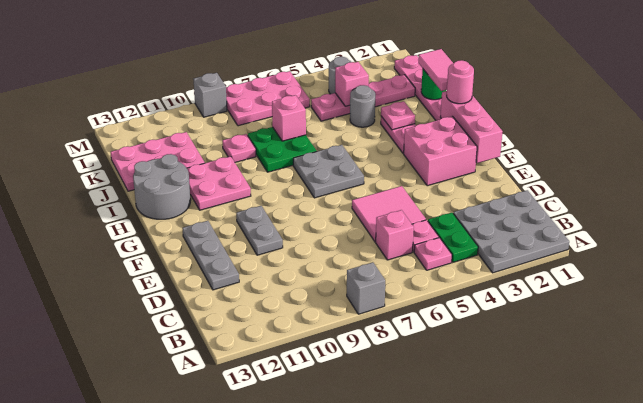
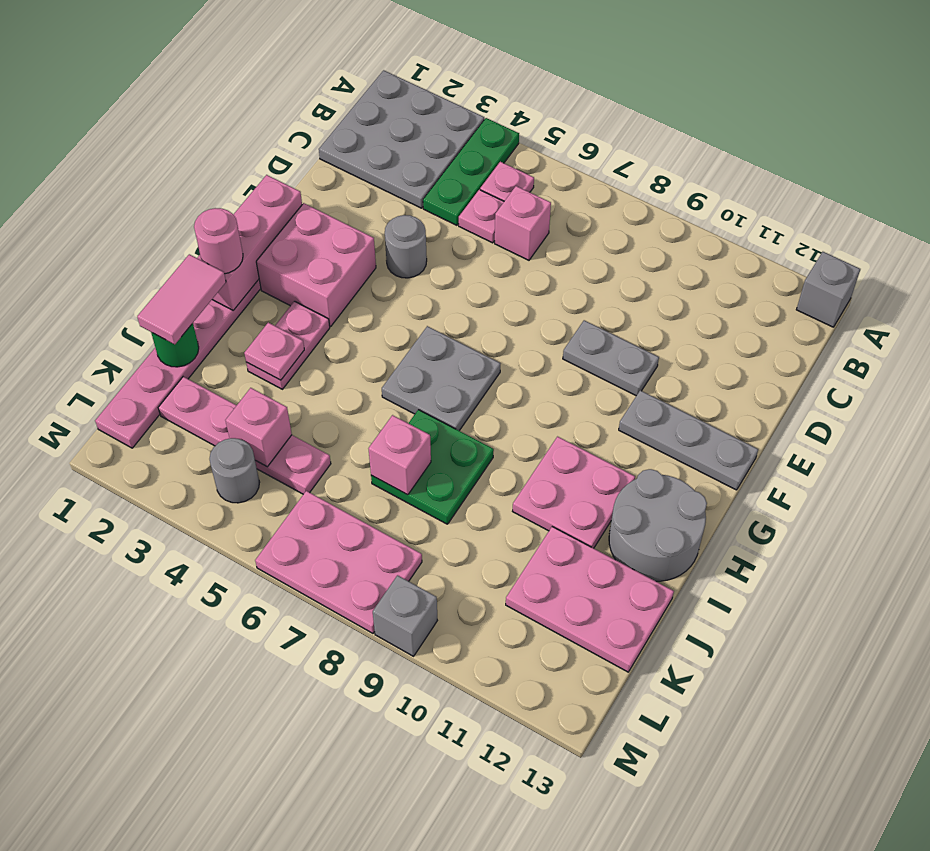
grey brick A8 level 1 -> grey brick A13 level 1
green plate B4:C4 level 1 -> green plate A4:C4 level 1
pink tile D5:E6 level 1 -> none
grey plate D12:F12 level 1 -> grey plate F11:F13 level 1
grey plate E10:F10 level 1 -> grey plate E9:E10 level 1
grey round brick J4 level 1 -> grey round brick E4 level 1
pink plate J9 level 1 -> none

